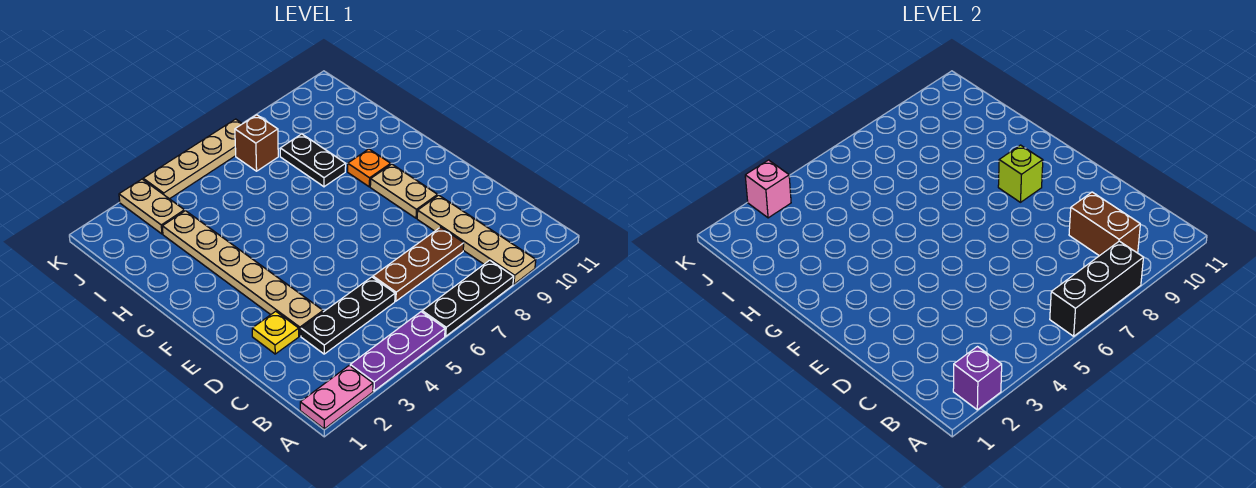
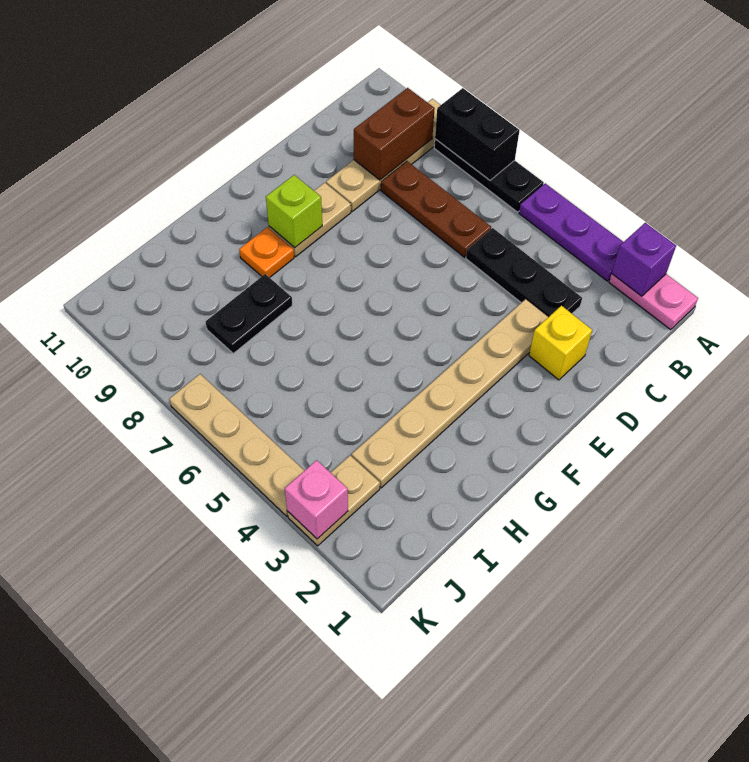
black brick A6:A8 level 2 -> black brick A7:A8 level 2
yellow plate D2 level 1 -> yellow brick D2 level 1
brown brick J7 level 1 -> none

